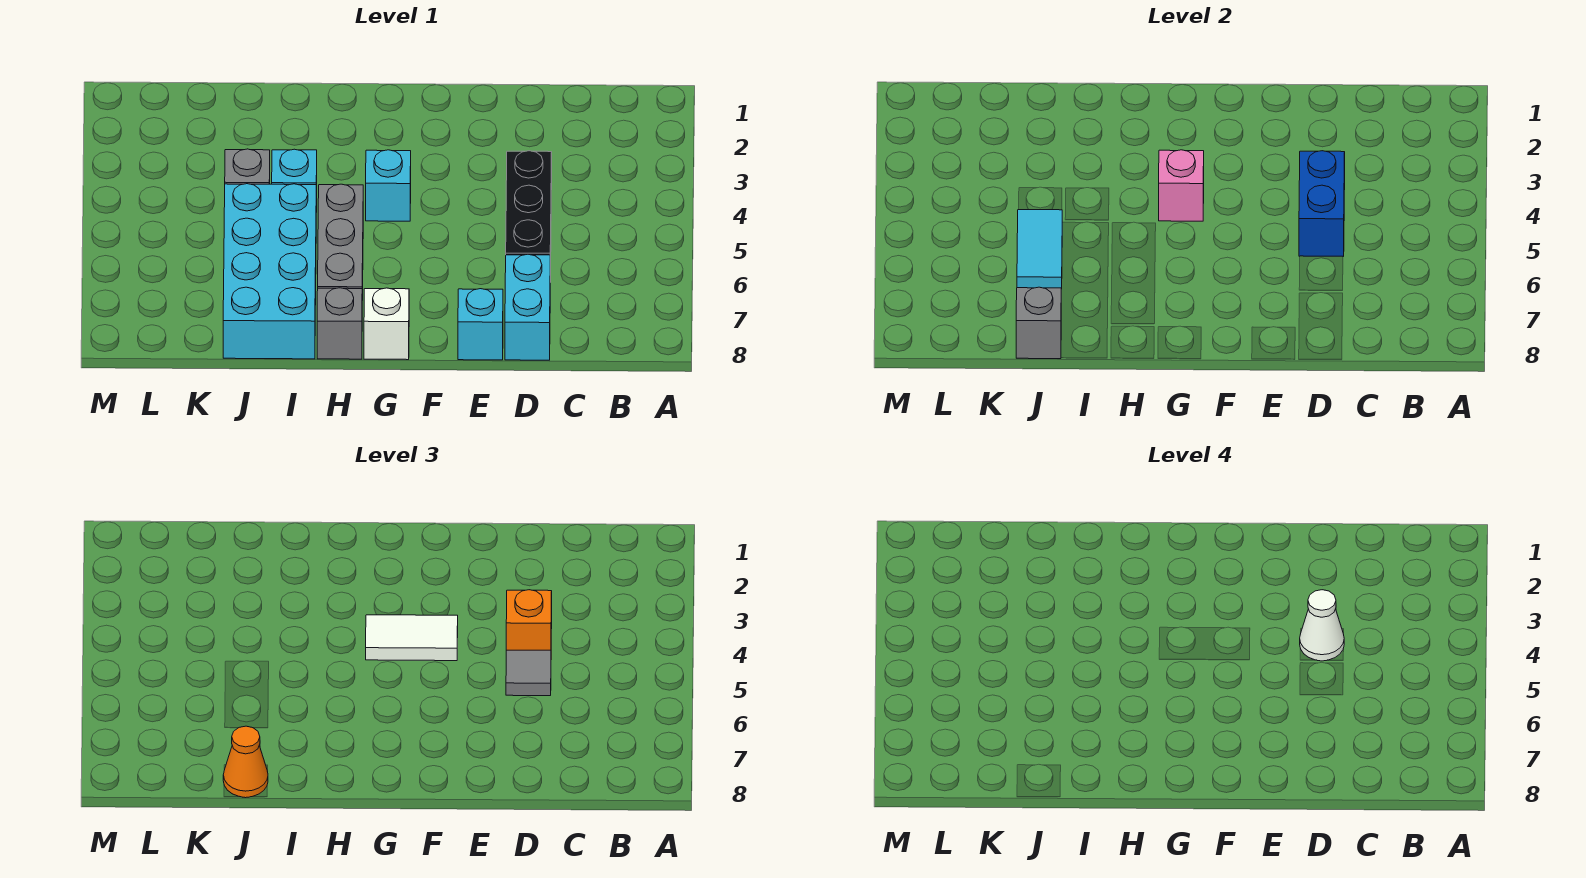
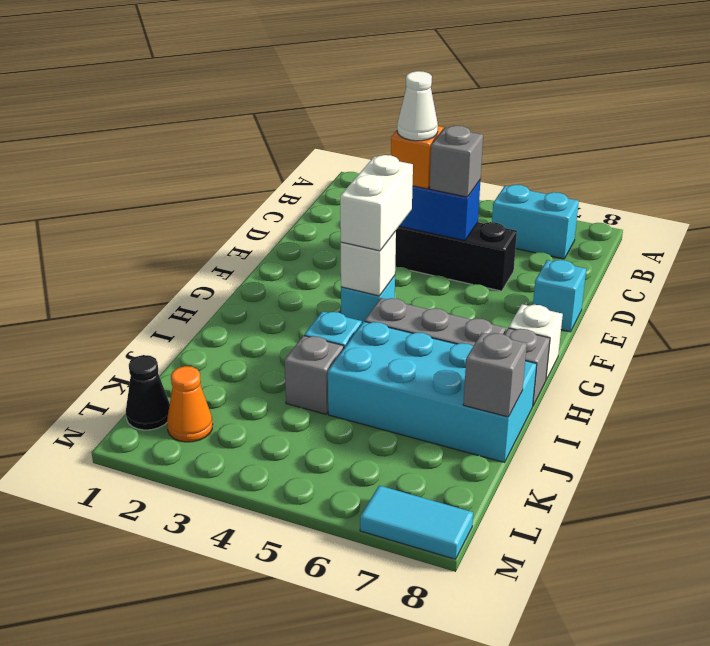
grey tile D5 level 3 -> grey brick D5 level 3
cyan brick D7:D8 level 1 -> cyan brick B6:B7 level 1
white tile F4:G4 level 3 -> white brick F4:G4 level 3
pink brick G4 level 2 -> white brick G4 level 2
cyan tile J5:J6 level 2 -> cyan tile M7:M8 level 1
orange cone J8 level 3 -> orange cone L2 level 1
none -> black cone L1 level 1

